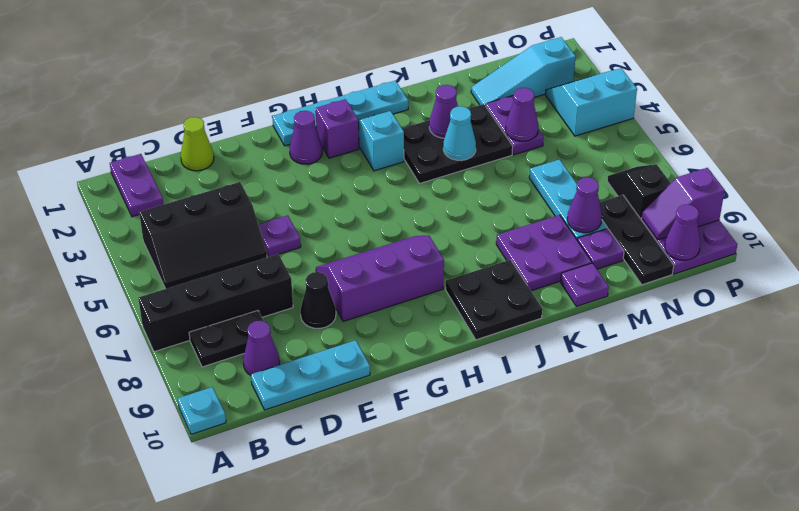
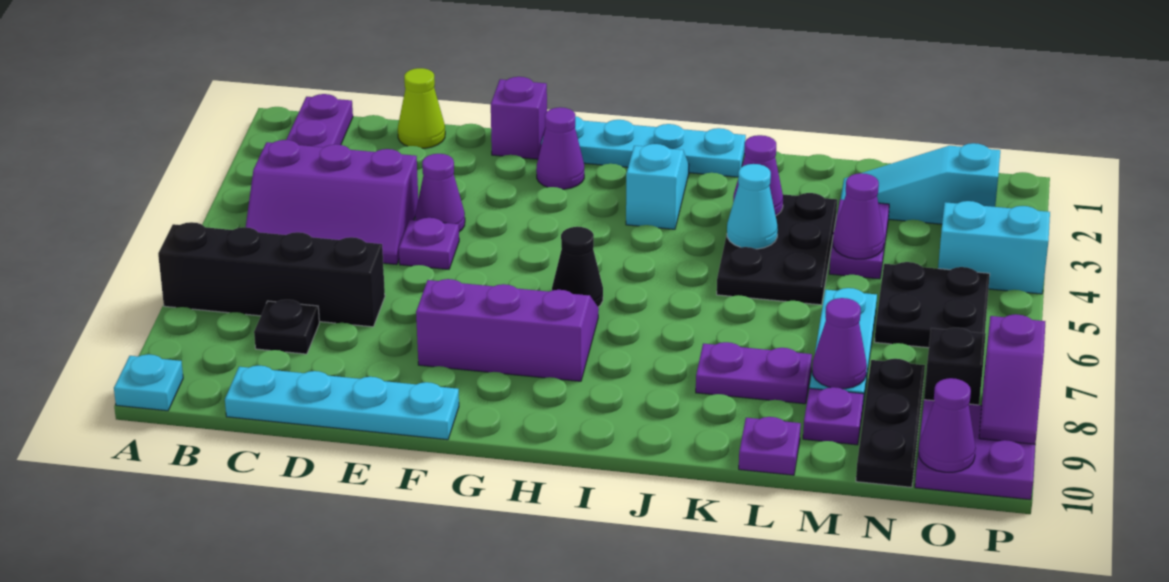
black slope B4:D5 level 1 top 4 -> purple slope B4:D5 level 1 top 4
black plate B8:C8 level 1 -> black plate C8 level 1
purple cone C9 level 1 -> purple cone E4 level 1
cyan plate C10:E10 level 1 -> cyan plate C10:F10 level 1
black cone E8 level 1 -> black cone H6 level 1
purple brick H2 level 1 -> purple brick F1 level 1
black plate I9:J10 level 1 -> black plate N5:O6 level 1
black plate J3:L4 level 1 -> black plate K3:L5 level 1
purple plate K8:L9 level 1 -> purple plate K8:L8 level 1
purple slope O9:P9 level 2 top P -> purple slope P8:P9 level 2 top 8

